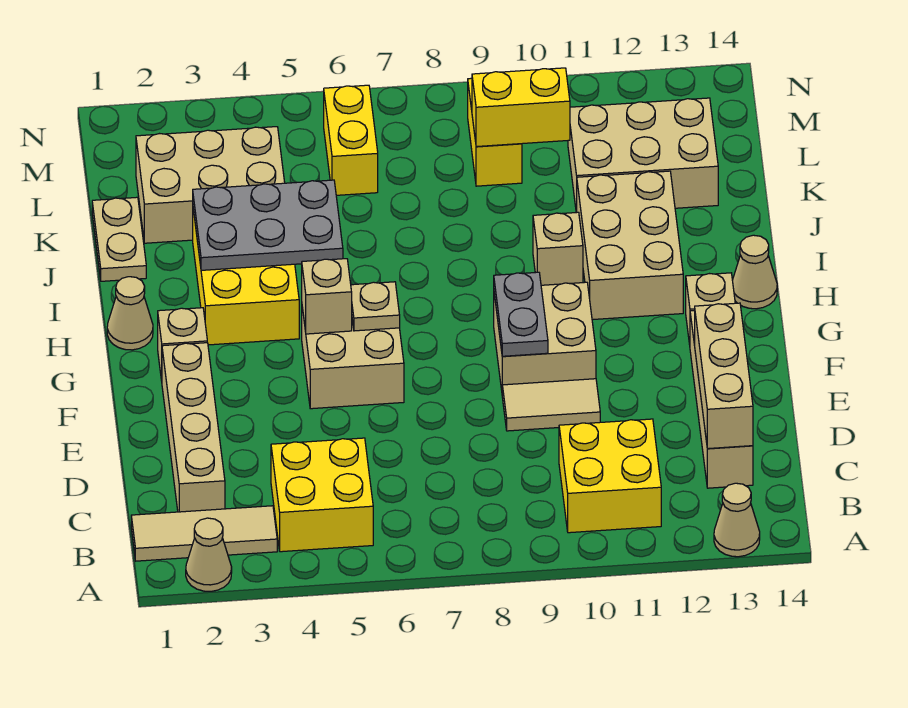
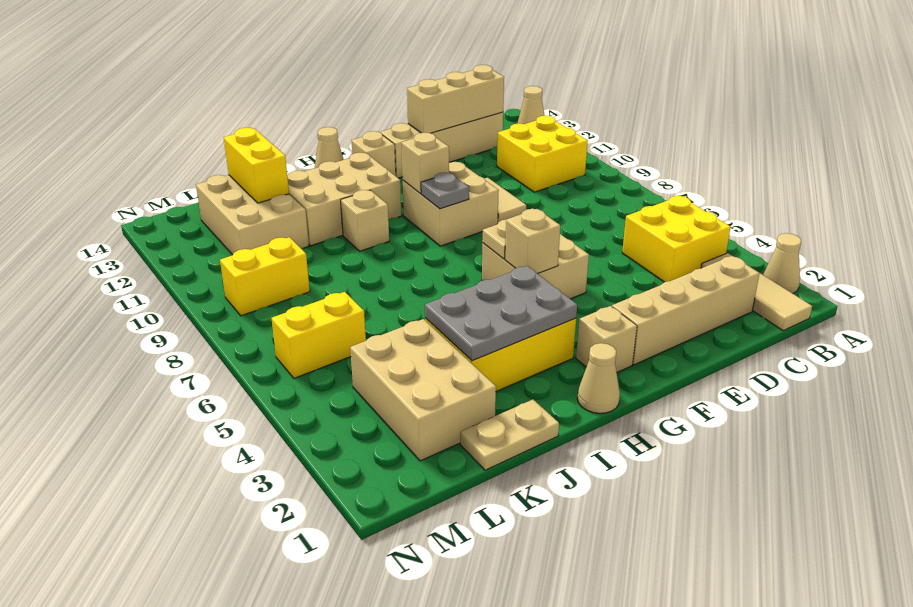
grey plate F9:G9 level 2 -> grey plate G9 level 2
none -> tan brick G10 level 2
grey plate I3:J5 level 2 -> grey plate H3:J4 level 2
yellow brick L9:L10 level 2 -> yellow brick K12:K13 level 2

